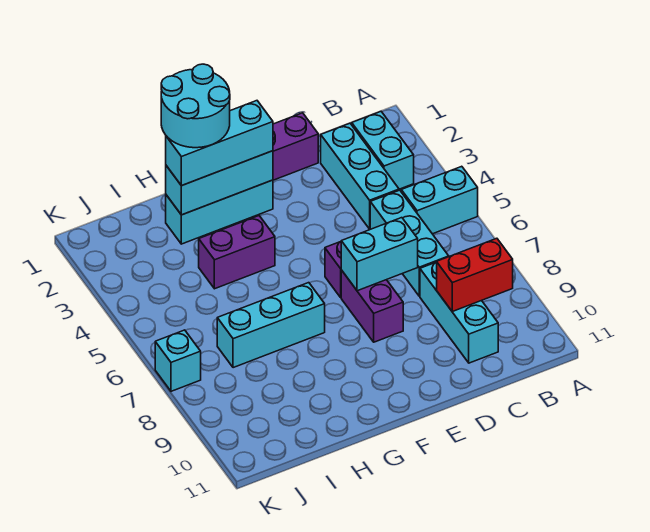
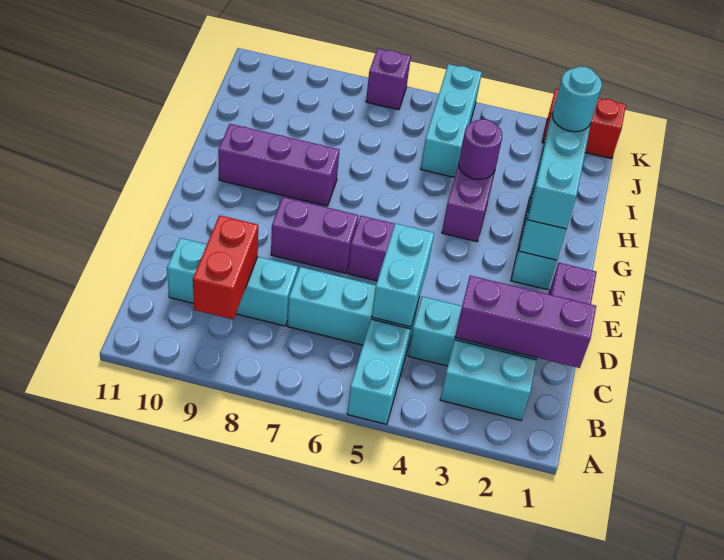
none -> purple brick C1:C3 level 2
cyan brick D7:E7 level 2 -> cyan brick C5:D5 level 2
cyan round brick G1:H2 level 4 -> cyan round brick H2 level 4
cyan brick G7:I7 level 1 -> cyan brick I5:K5 level 1
none -> purple brick G8:G10 level 1
none -> purple round brick H4 level 2
none -> red brick K1:K2 level 1
cyan brick K7 level 1 -> purple brick K7 level 1

